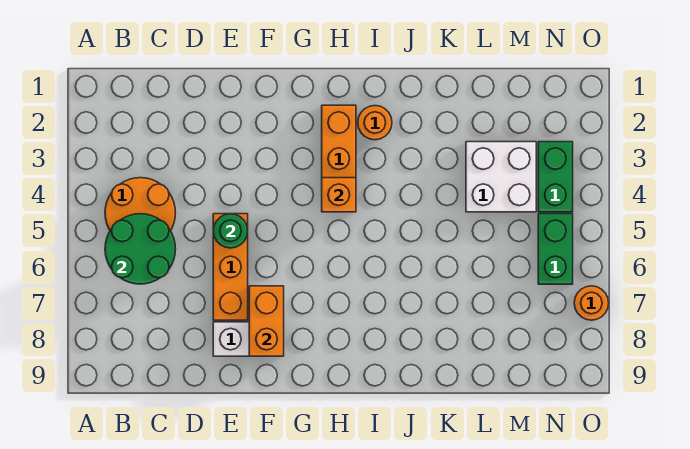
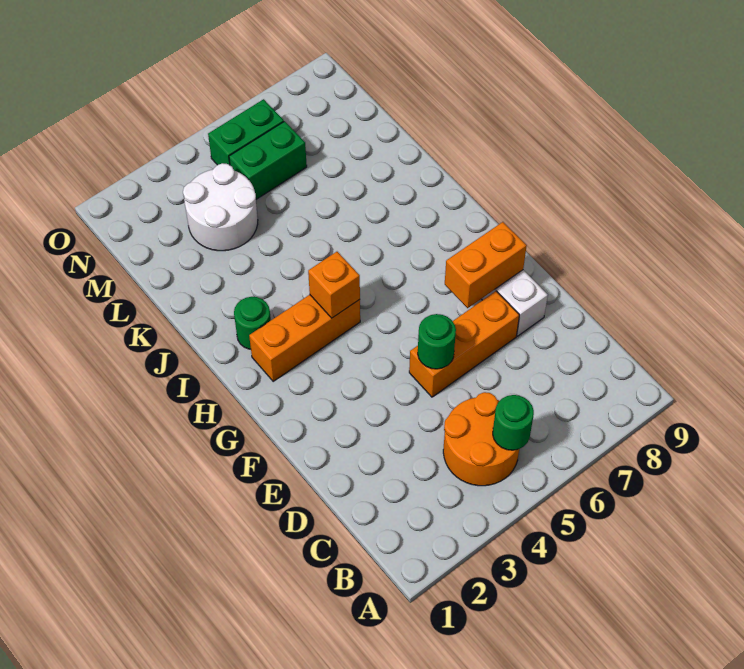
green round brick B5:C6 level 2 -> green round brick B5 level 2
orange round brick I2 level 1 -> green round brick I2 level 1
white brick L3:M4 level 1 -> white round brick L3:M4 level 1
green brick N3:N4 level 1 -> green brick M5:M6 level 1
orange round brick O7 level 1 -> none

